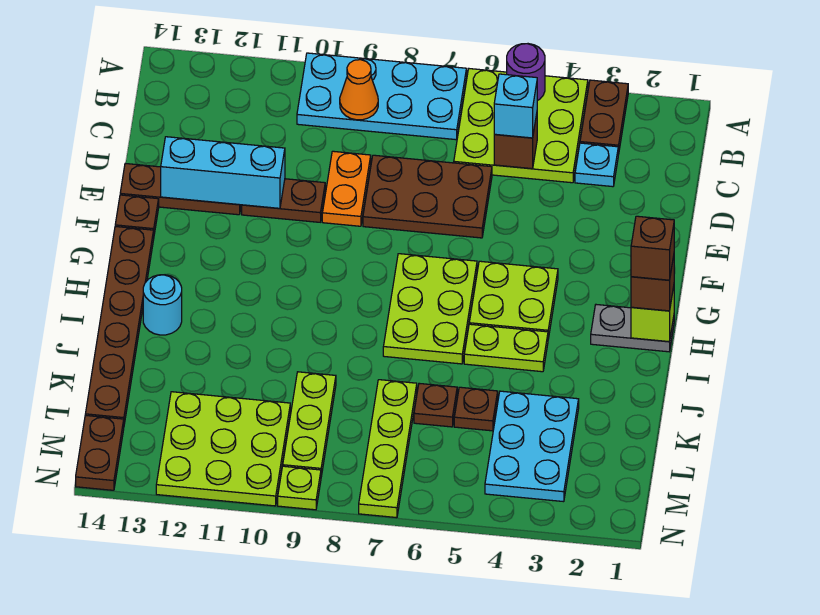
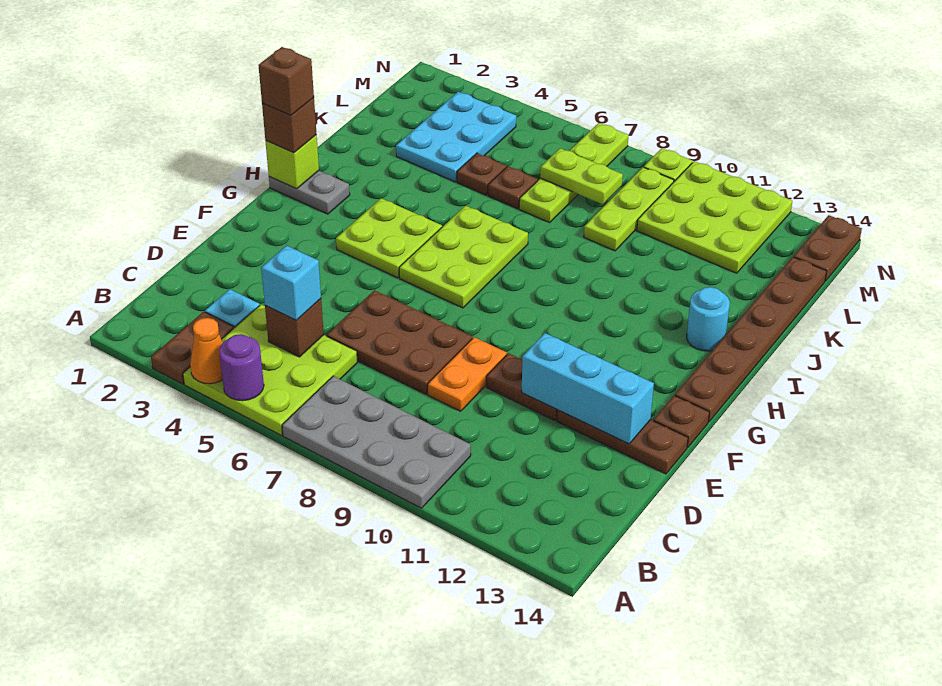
cyan plate A7:B10 level 1 -> grey plate A7:B10 level 1
orange cone B9 level 2 -> orange cone A4 level 2
lime plate I4:I5 level 1 -> lime plate L7:L8 level 2

